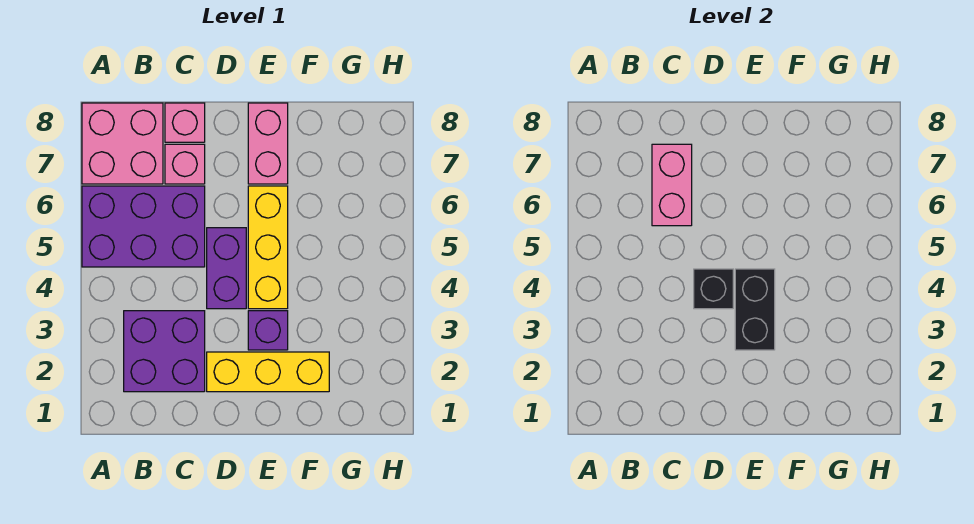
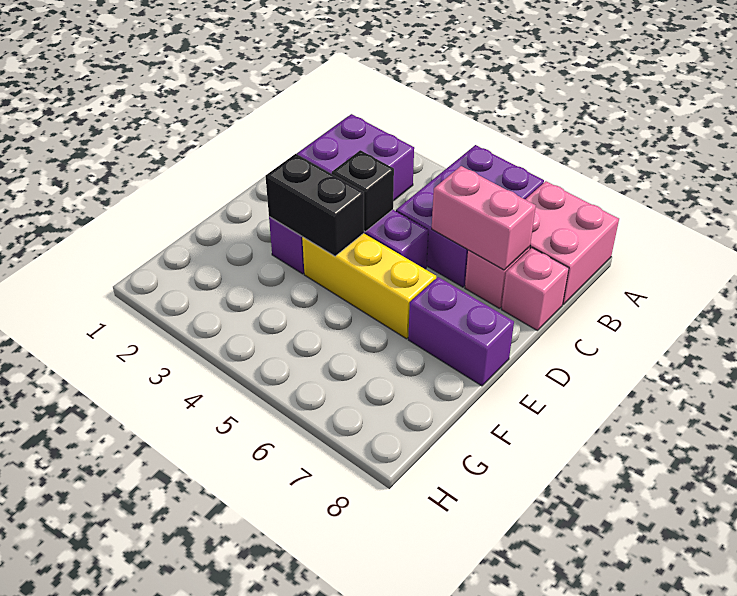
yellow brick D2:F2 level 1 -> none
pink brick E7:E8 level 1 -> purple brick E7:E8 level 1

